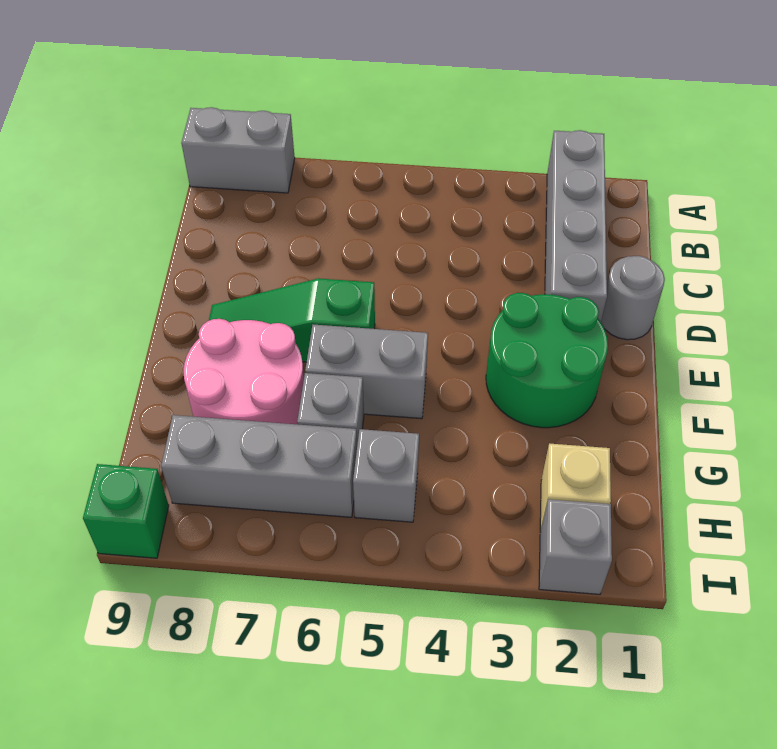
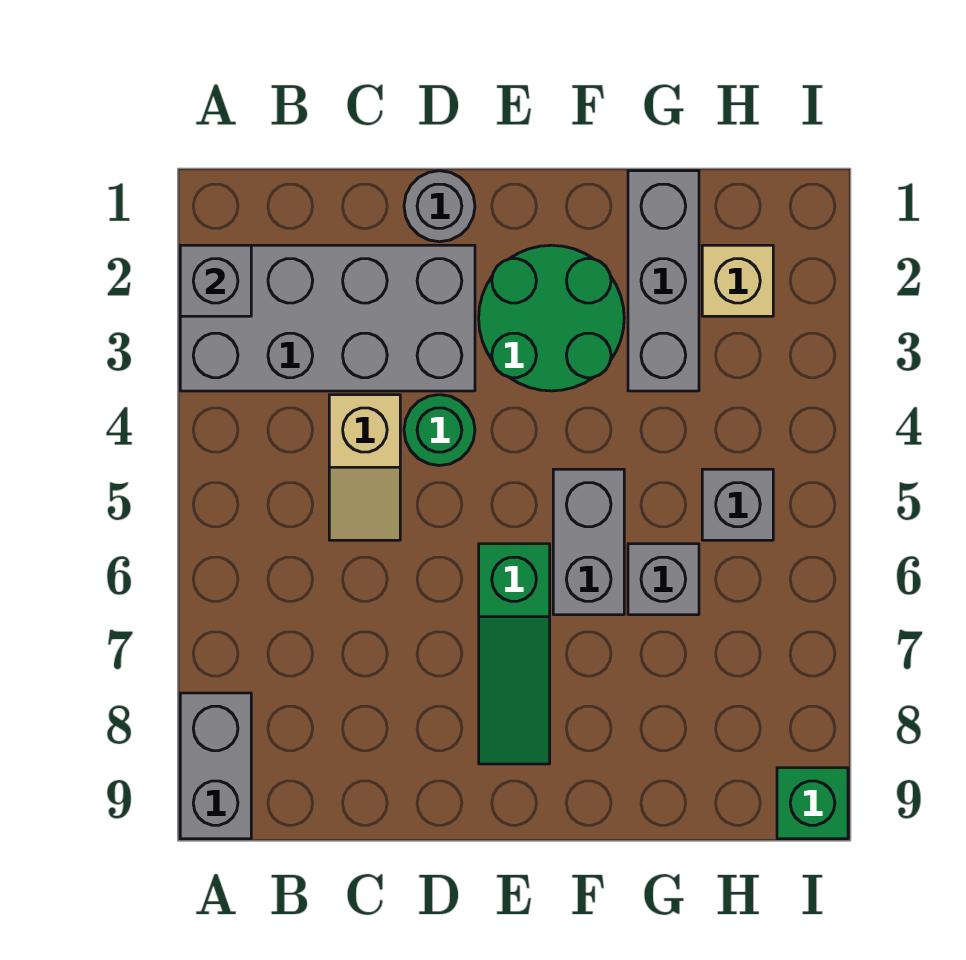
grey brick A2:D2 level 1 -> grey brick A2:D3 level 1
none -> tan slope C4:C5 level 1 top 4
none -> green round brick D4 level 1
pink round brick F7:G8 level 1 -> none
grey brick H6:H8 level 1 -> grey brick G1:G3 level 1
grey brick I2 level 1 -> grey brick A2 level 2

